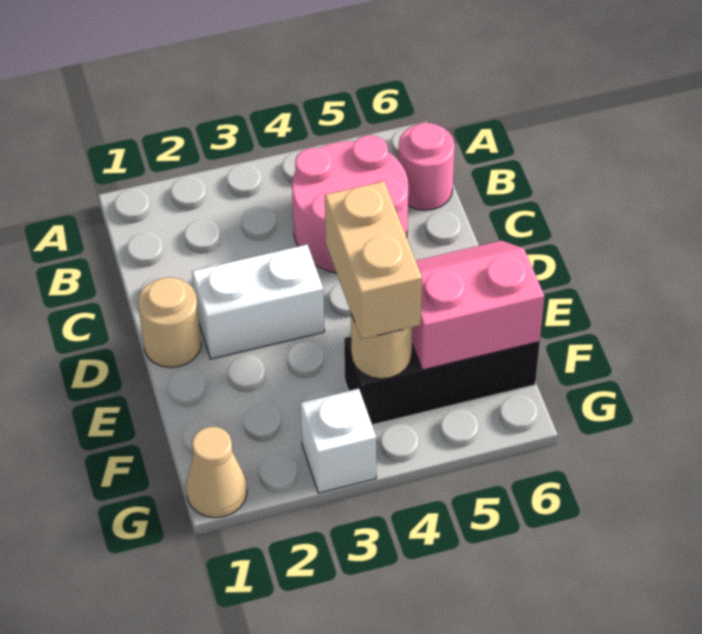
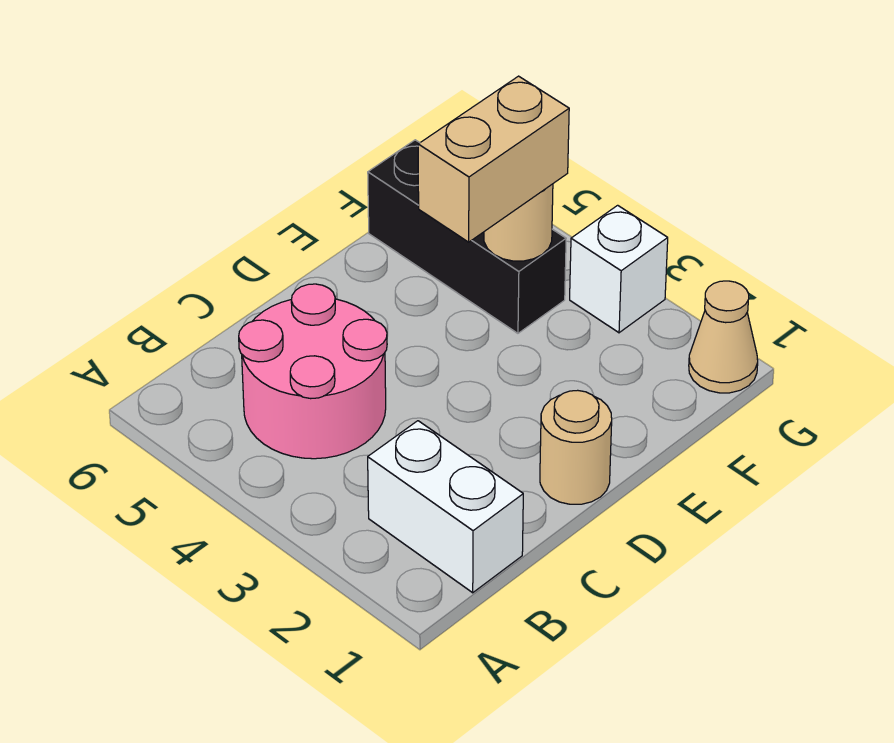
pink round brick B6 level 1 -> none
white brick D2:D3 level 1 -> white brick B1:B2 level 1
pink slope E5:F6 level 2 top F -> none

